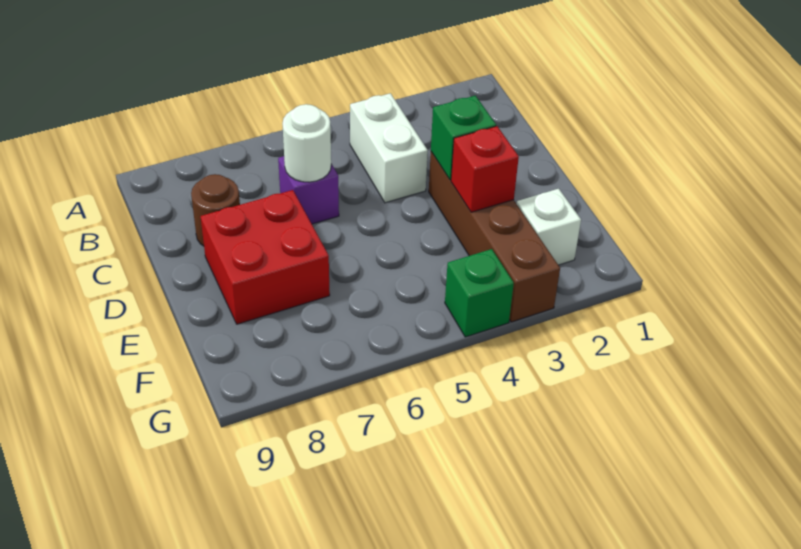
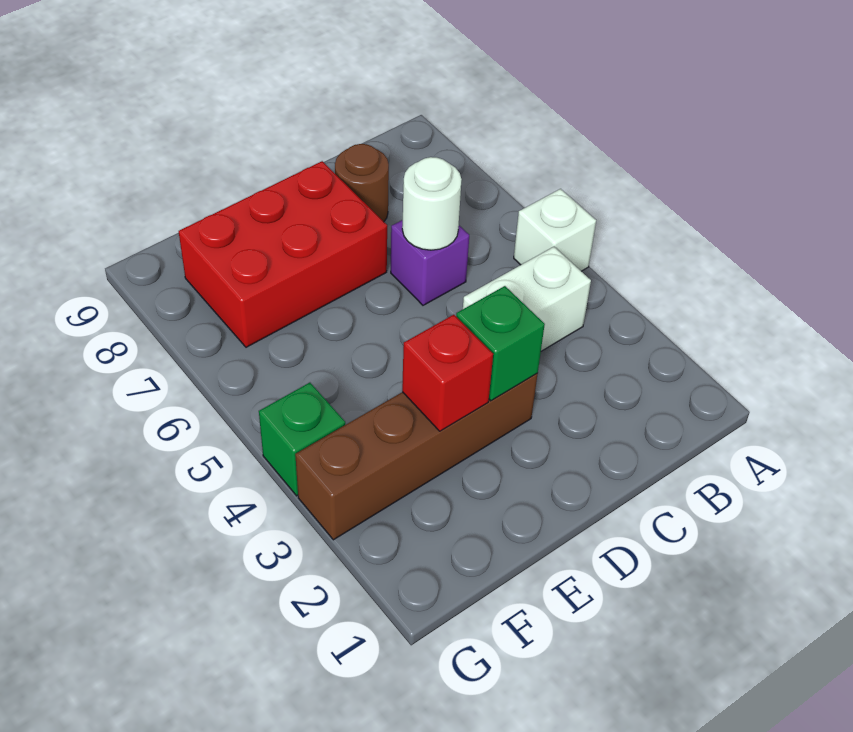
red brick D7:E8 level 1 -> red brick D7:F8 level 1
white brick F2 level 1 -> white brick A5 level 1

